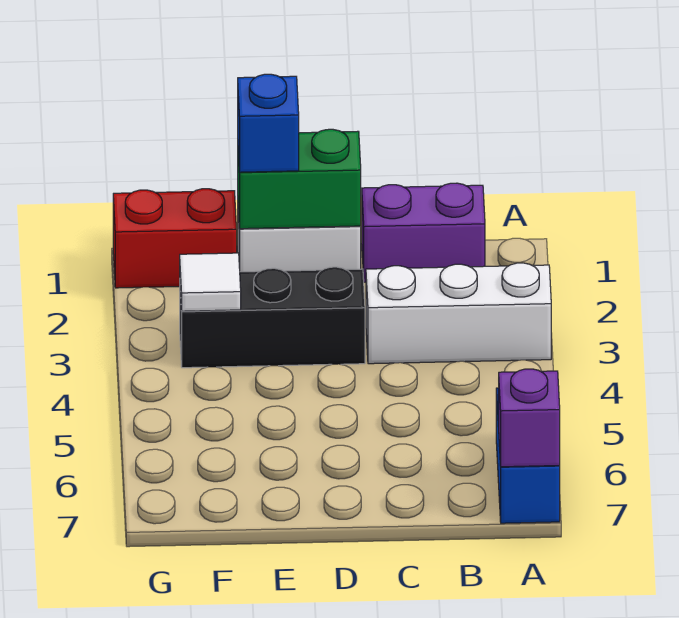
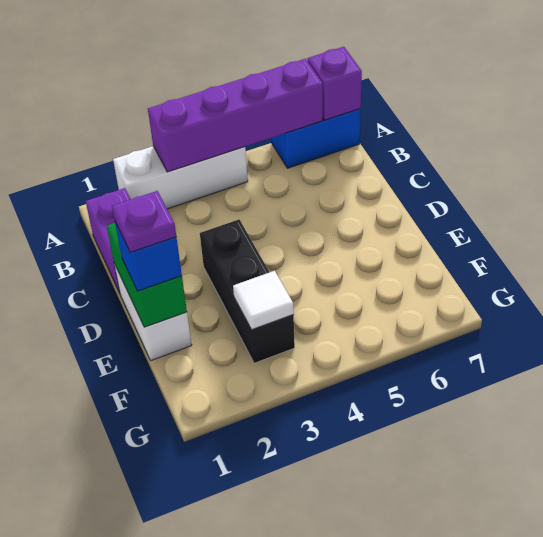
white brick A3:C3 level 1 -> white brick A2:A4 level 1
none -> purple brick A3:A6 level 2
none -> purple plate E1 level 4
red brick F1:G1 level 1 -> none

